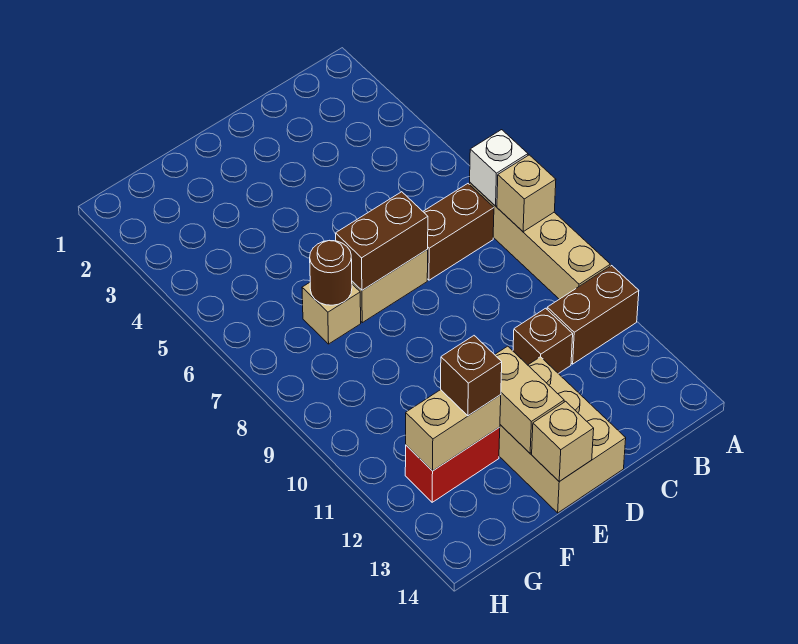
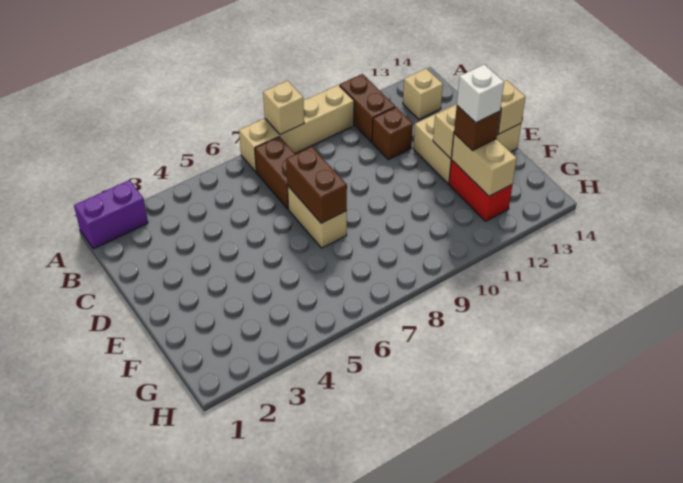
none -> purple brick A1:A2 level 1
white brick A7 level 2 -> white brick F12 level 4
tan brick F7 level 1 -> tan brick B13 level 1
brown round brick F7 level 2 -> none

